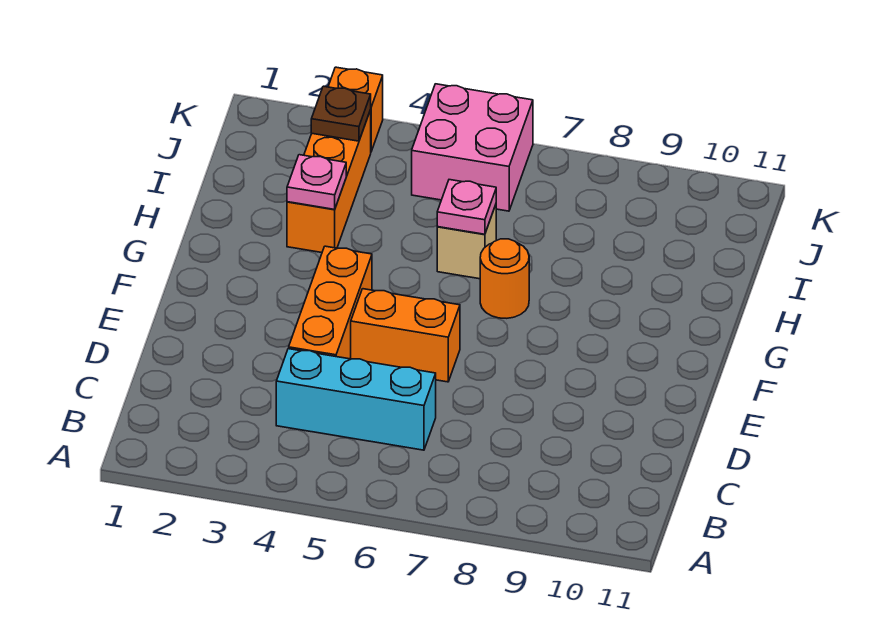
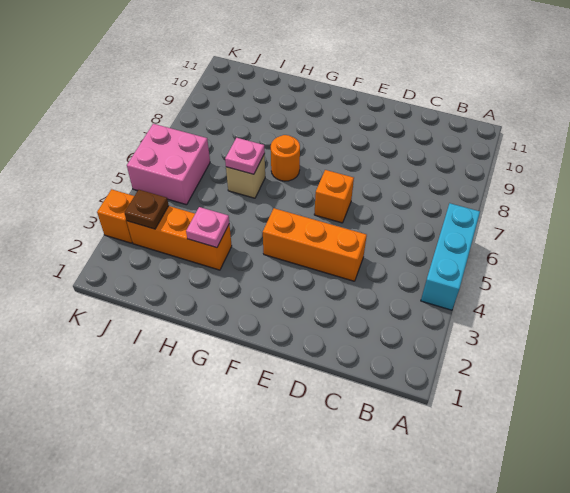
cyan brick C4:C6 level 1 -> cyan brick A4:A6 level 1
orange brick E5:E6 level 1 -> orange brick E6 level 1

